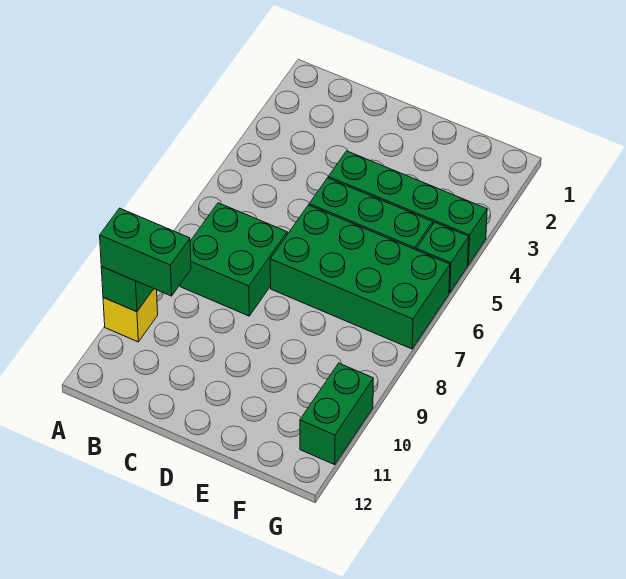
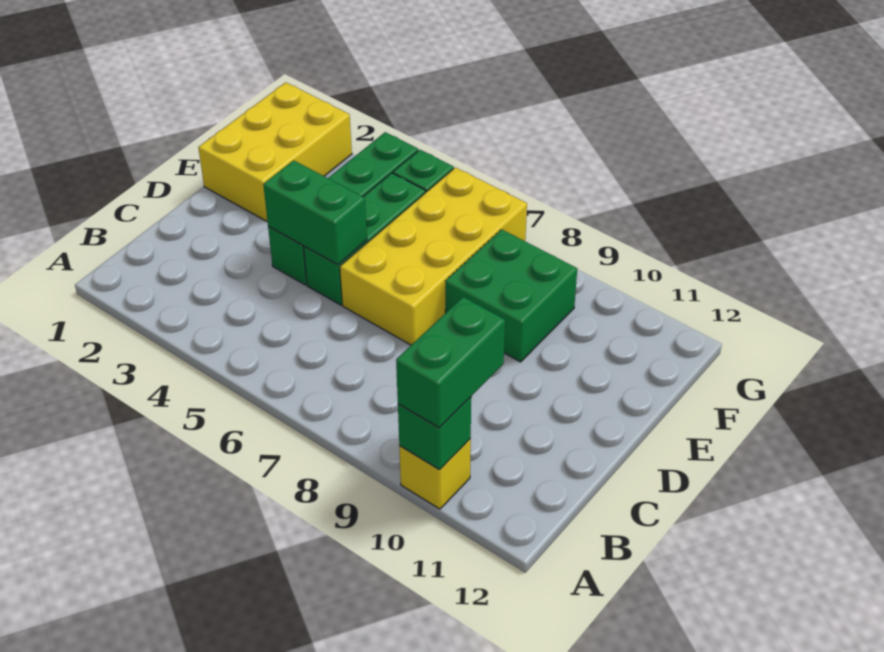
green brick B7:C8 level 1 -> green brick E8:F9 level 1
green brick D6:G7 level 1 -> yellow brick D6:G7 level 1
none -> yellow brick E1:G2 level 1
green brick G10:G11 level 1 -> green brick D4:D5 level 2

